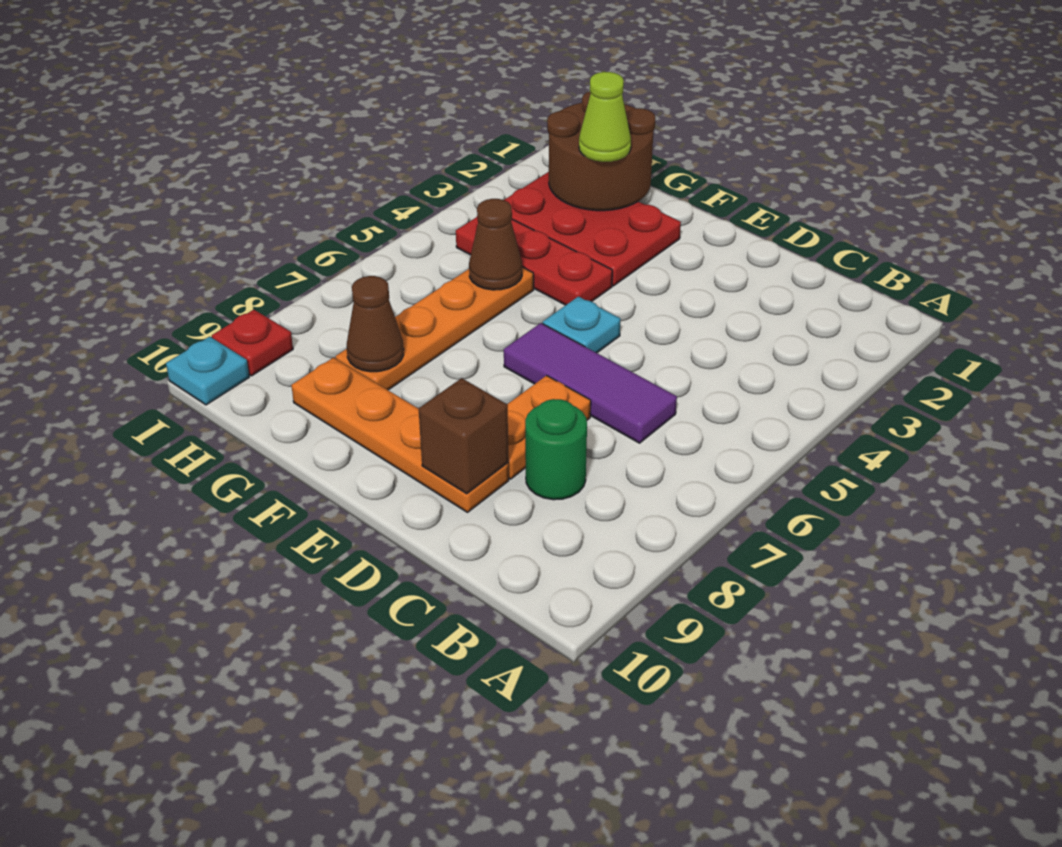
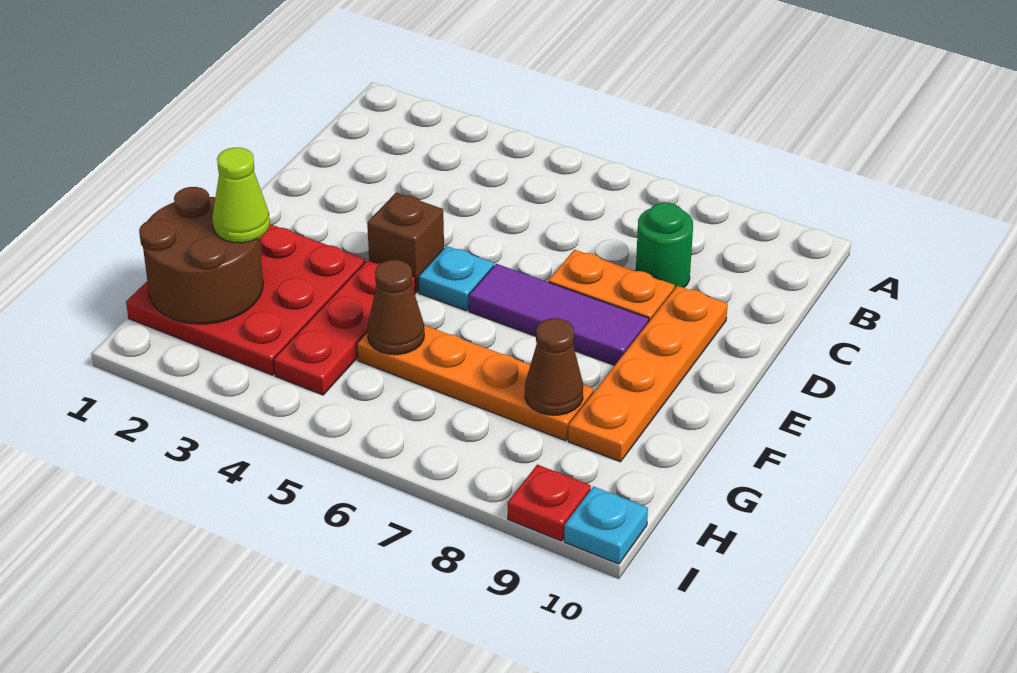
purple tile C6:E6 level 1 -> purple tile E6:E8 level 1
brown brick D9 level 2 -> brown brick E4 level 1
red plate F2:H3 level 1 -> red plate F1:H3 level 1

